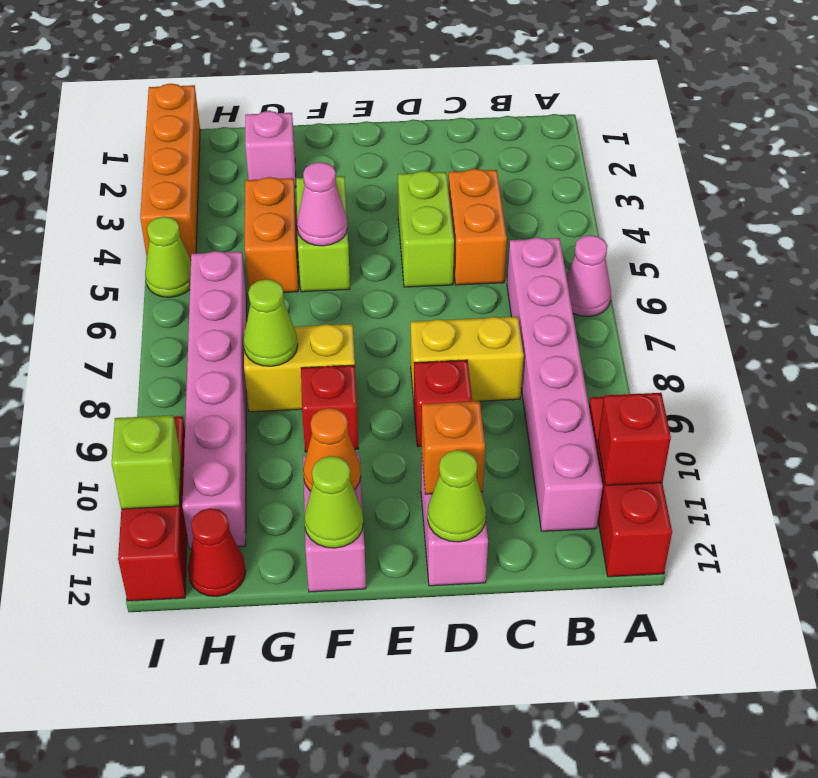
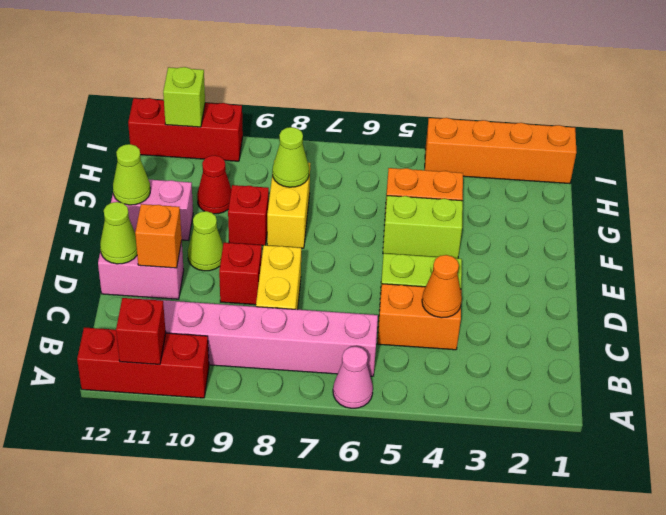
pink cone F5 level 2 -> none
orange cone F11 level 2 -> orange cone C4 level 2
pink brick G2 level 1 -> none
pink brick H6:H11 level 1 -> none
red cone H12 level 1 -> red cone G10 level 1
lime cone I5 level 1 -> lime cone E10 level 1

